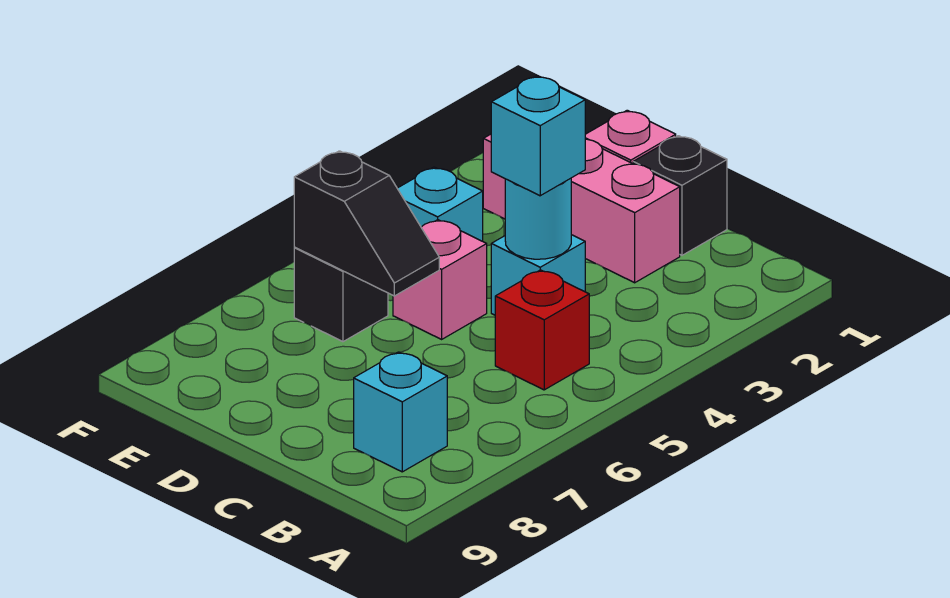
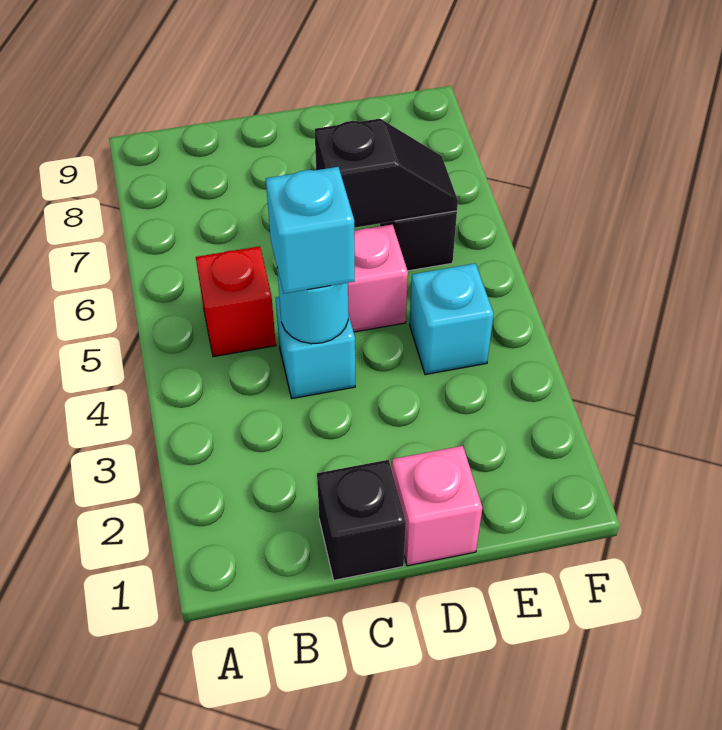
cyan brick B8 level 1 -> none
pink brick C2:E2 level 1 -> none
black slope D6:E6 level 2 top E -> black slope D6:E6 level 2 top D

